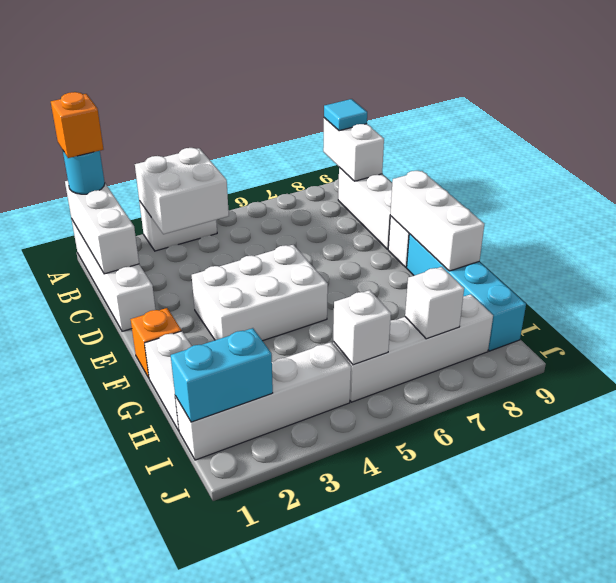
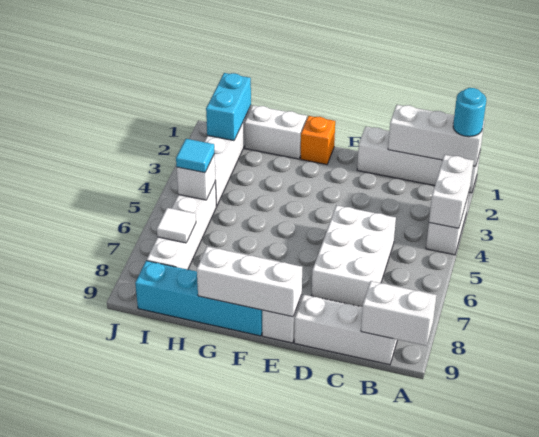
orange brick A1 level 4 -> none
white brick A3:B4 level 2 -> white brick A3:A4 level 2
cyan tile A9 level 3 -> cyan tile I5 level 3
white brick E3:F5 level 1 -> white brick C5:D7 level 1
white brick I7 level 2 -> white tile I7 level 2

